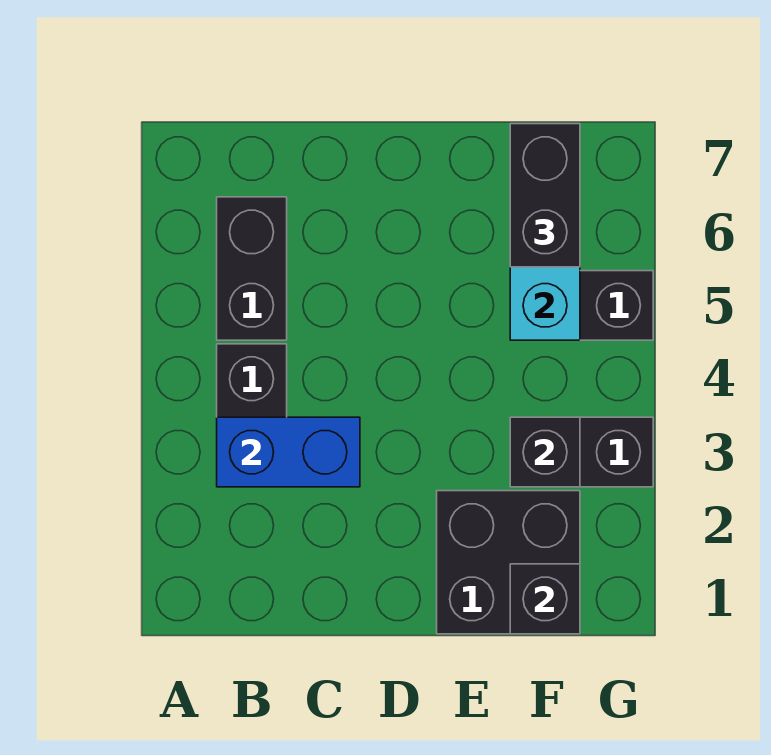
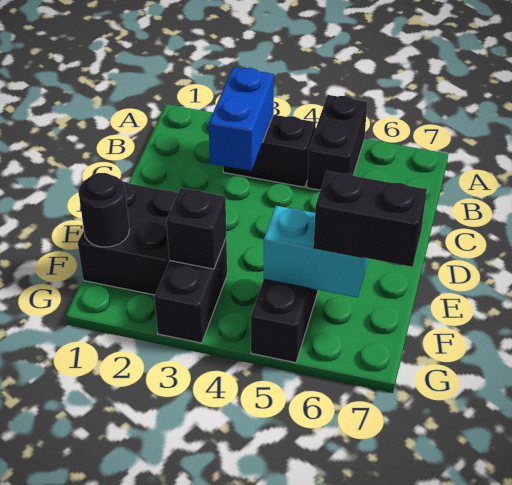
black brick B5:B6 level 1 -> black brick A5:B5 level 1
black brick F1 level 2 -> black round brick F1 level 2

